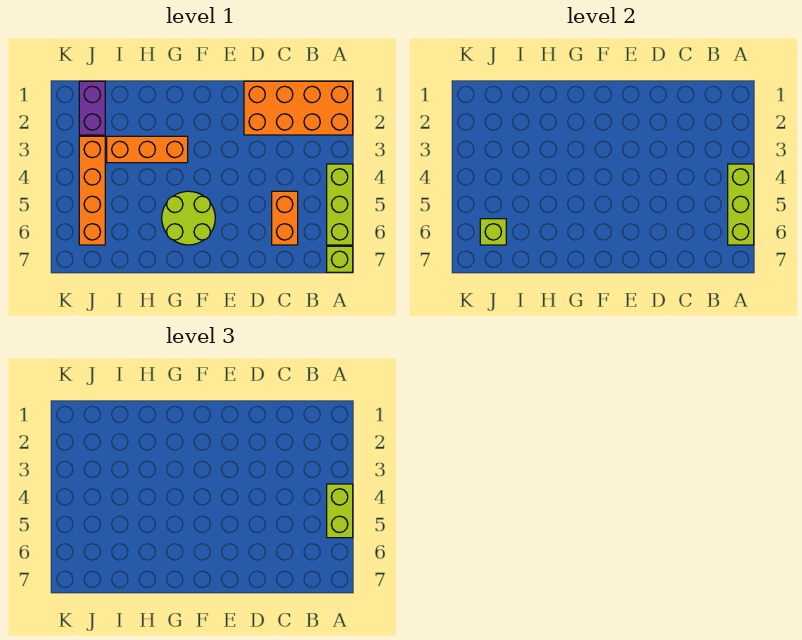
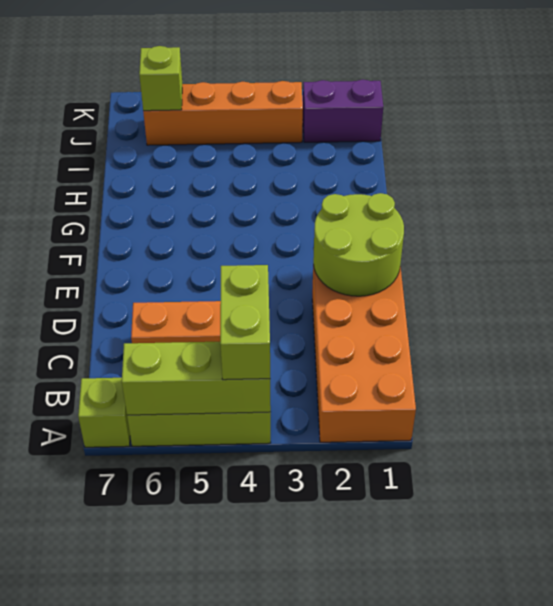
lime brick A4:A5 level 3 -> lime brick A4:B4 level 3
lime round brick F5:G6 level 1 -> lime round brick D1:E2 level 2
orange brick G3:I3 level 1 -> none

